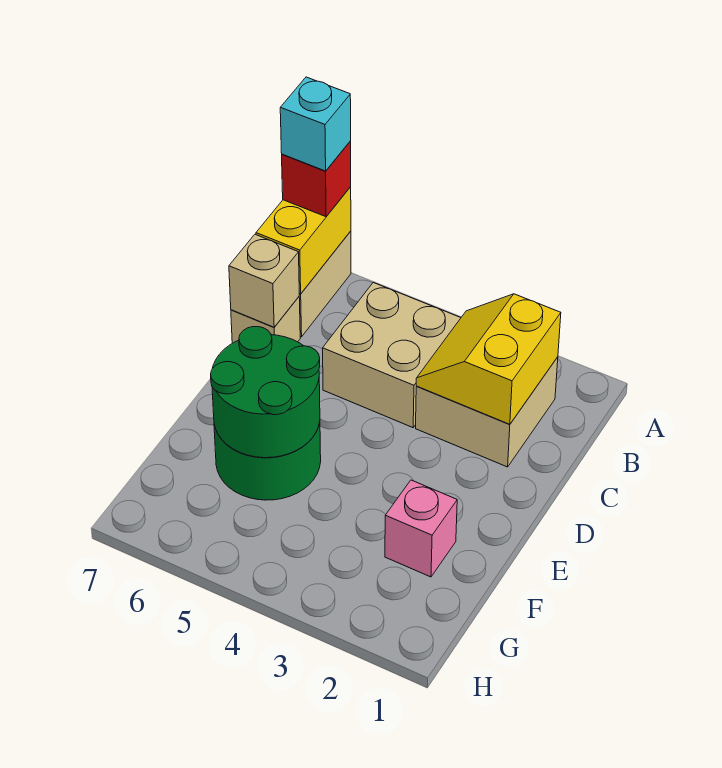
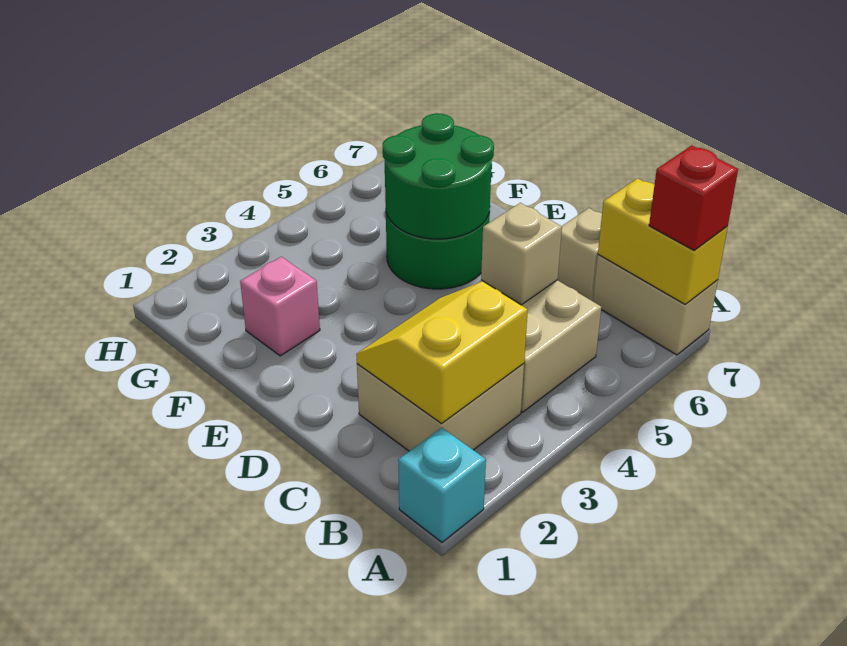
cyan brick A7 level 4 -> cyan brick A1 level 1
yellow slope B2:C3 level 2 top 2 -> yellow slope B2:C3 level 2 top B
tan brick C7 level 2 -> tan brick C5 level 2

